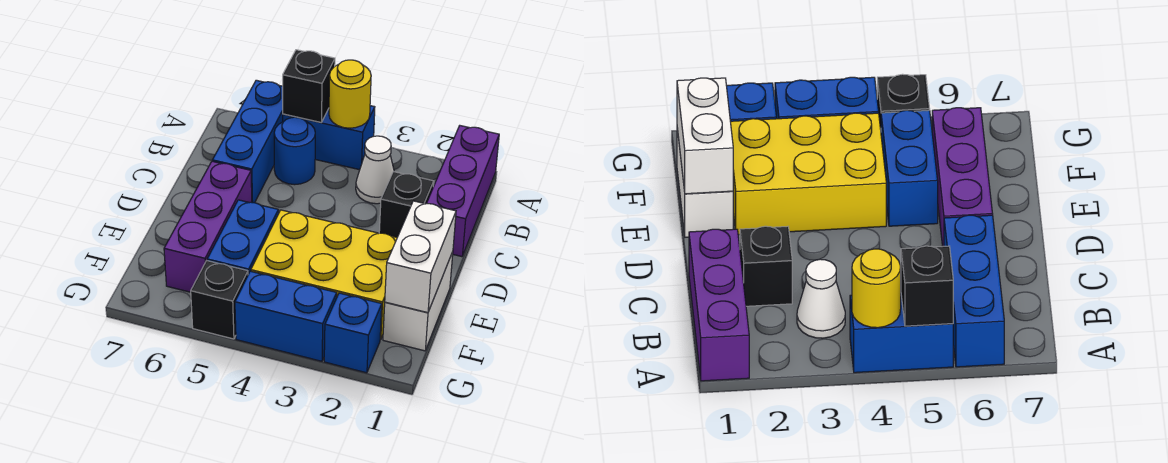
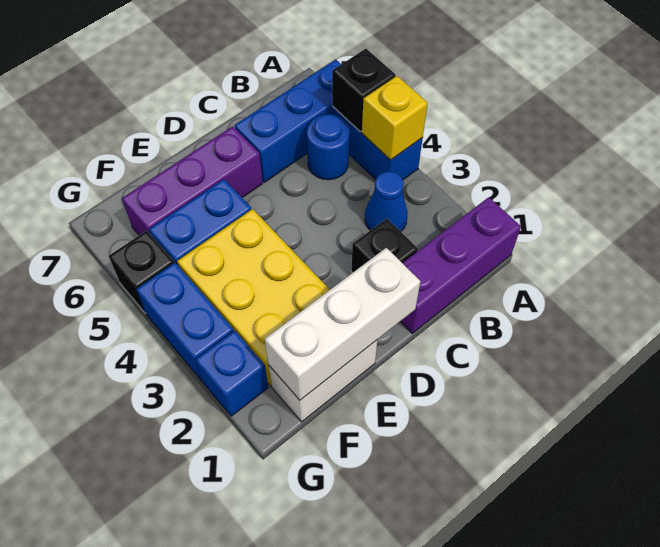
yellow round brick A4 level 2 -> yellow brick A4 level 2
white cone B3 level 1 -> blue cone B3 level 1
white brick E1:F1 level 2 -> white brick D1:F1 level 2

